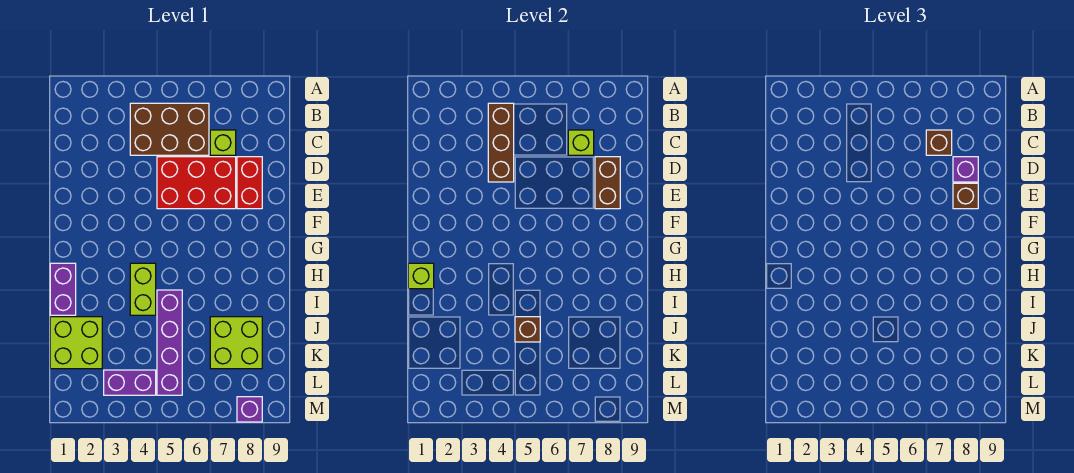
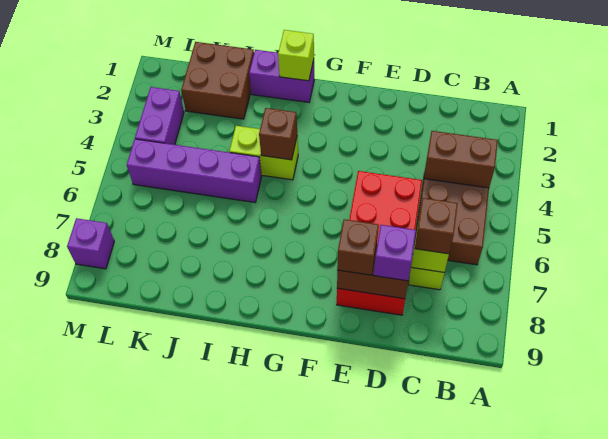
brown brick B4:D4 level 2 -> brown brick B4:C4 level 2
lime brick J1:K2 level 1 -> brown brick J1:K2 level 1
brown brick J5 level 2 -> brown brick H4 level 2
lime brick J7:K8 level 1 -> none

